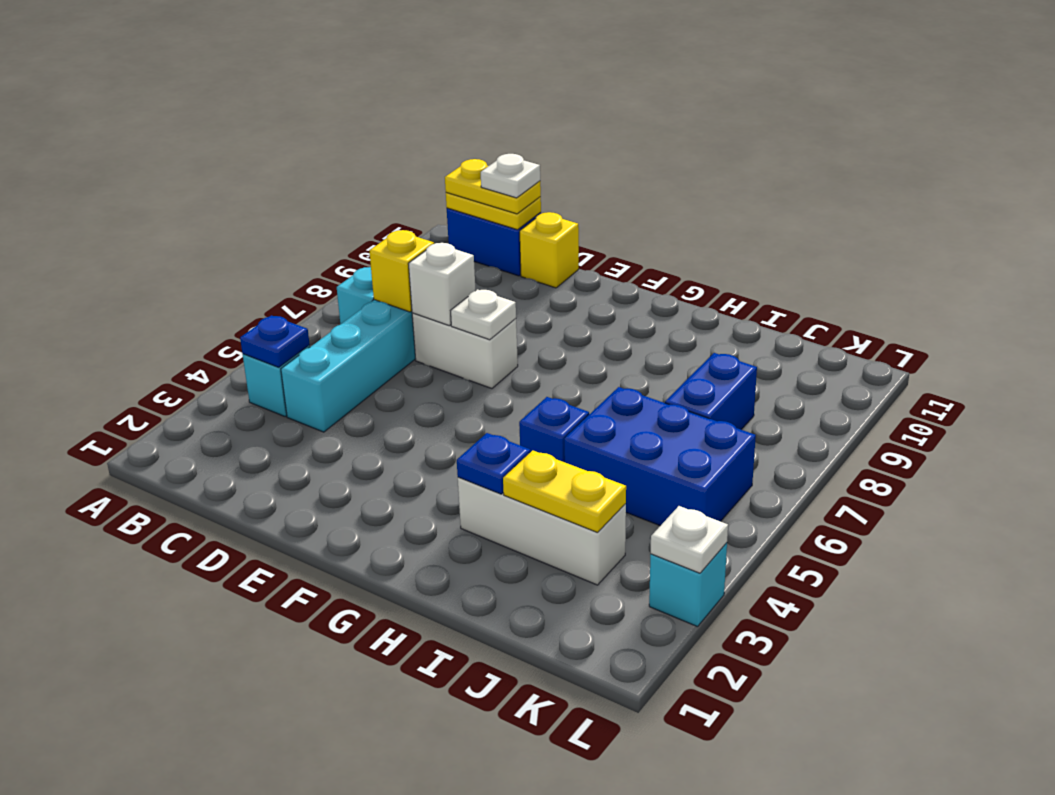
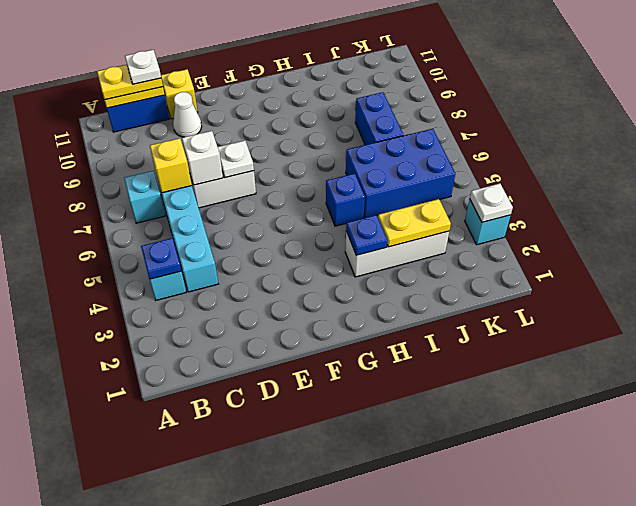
none -> white cone D10 level 1

